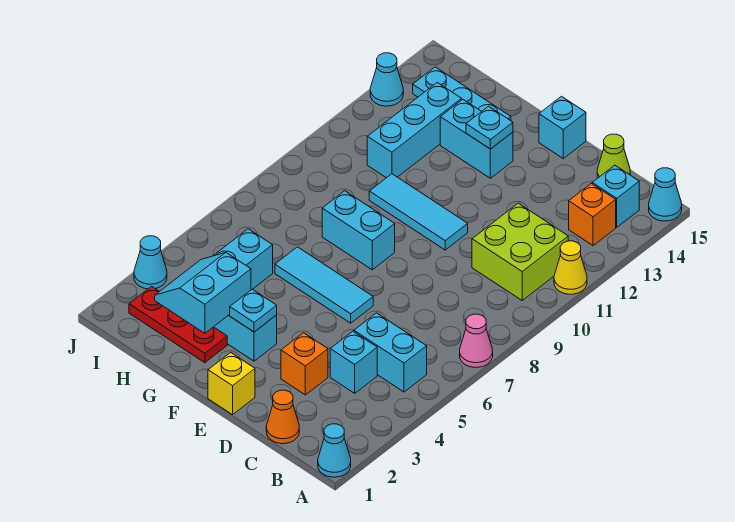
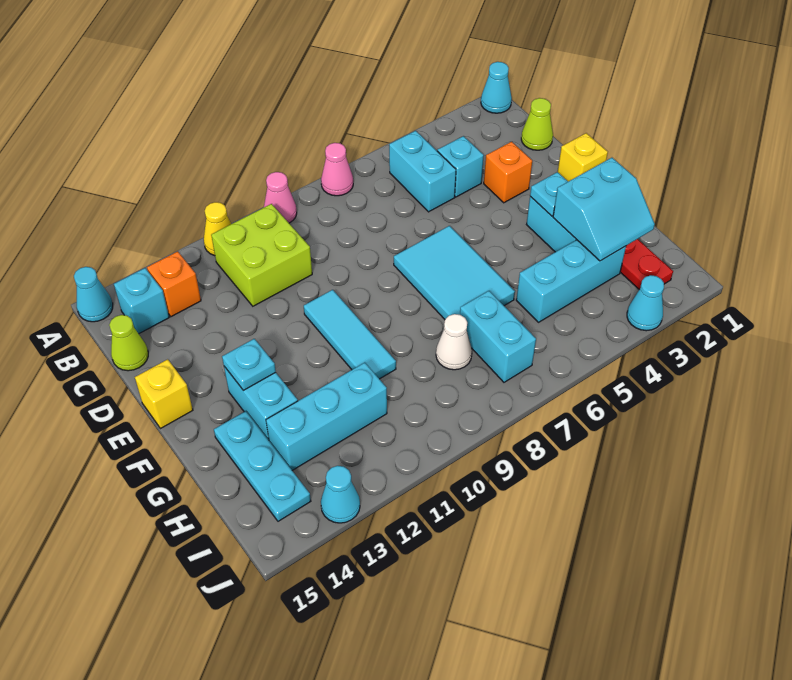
none -> pink cone A9 level 1
orange cone C1 level 1 -> lime cone C1 level 1
cyan tile E6:G6 level 1 -> cyan tile E6:G7 level 1
cyan brick E15 level 1 -> yellow brick E15 level 1
cyan brick F8:G8 level 1 -> cyan brick H7:I7 level 1
none -> white cone H8 level 1

